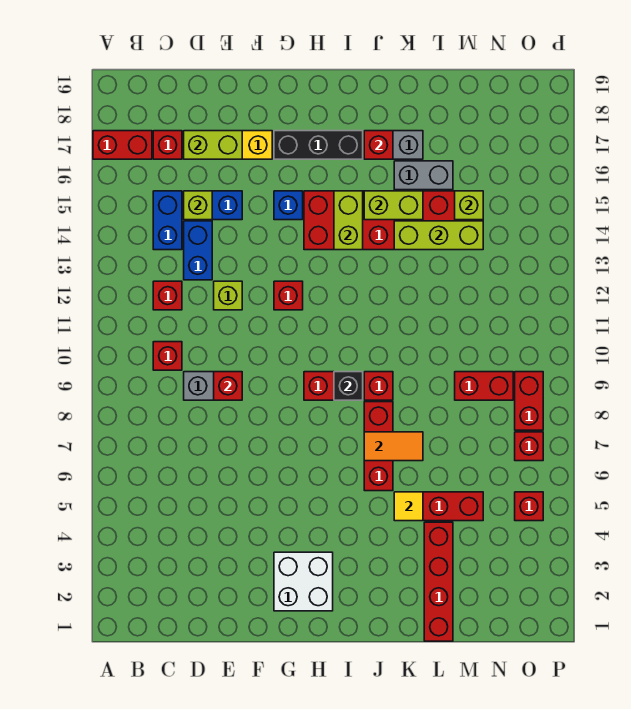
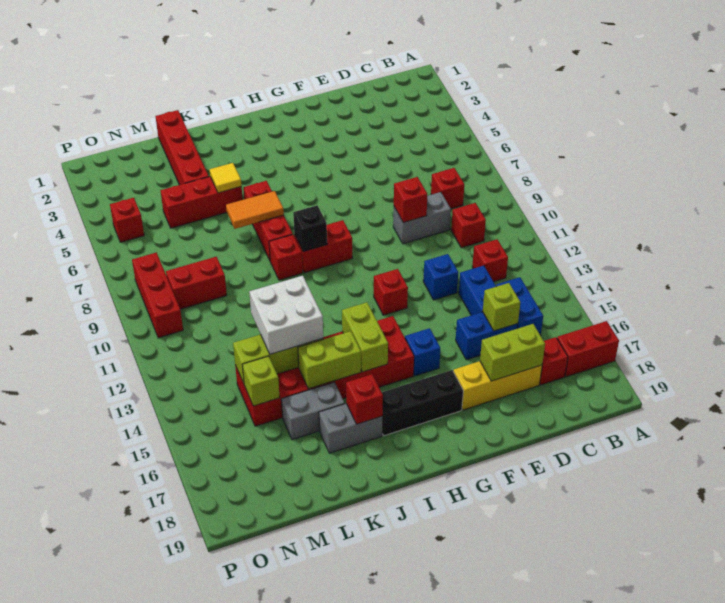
lime brick E12 level 1 -> blue brick E12 level 1
white brick G2:H3 level 1 -> white brick K13:L14 level 3
red brick O7 level 1 -> red brick C8 level 1
red brick O8:O9 level 1 -> red brick O8:O10 level 1

